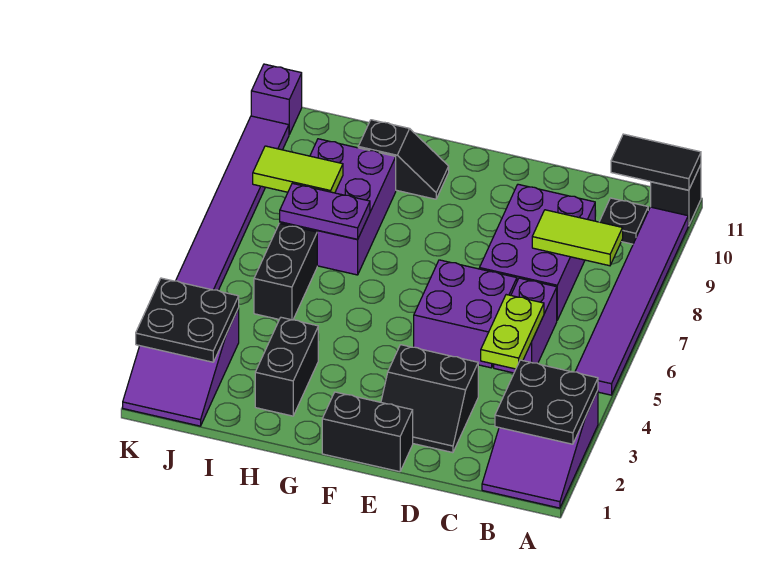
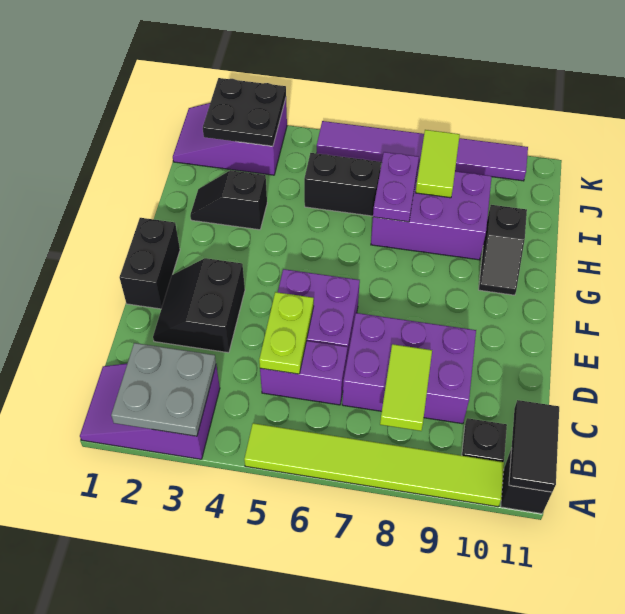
black plate A2:B3 level 2 -> grey plate A2:B3 level 2
purple tile A5:A10 level 1 -> lime tile A5:A10 level 1
lime plate C4:C5 level 2 -> lime plate C5:D5 level 2
black brick H2:H3 level 1 -> black slope H2:H3 level 1 top 3
purple brick K11 level 1 -> none

